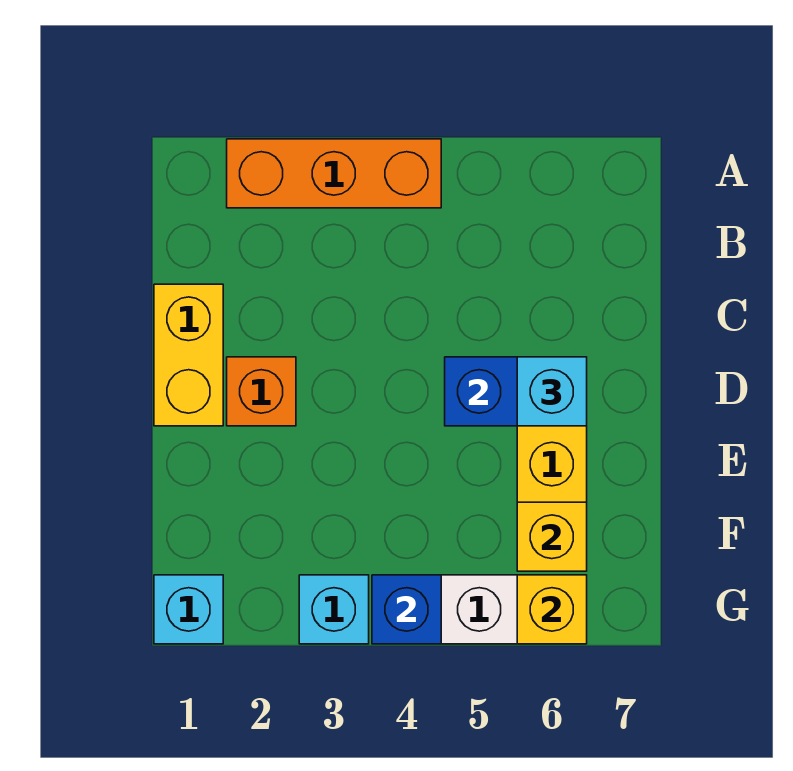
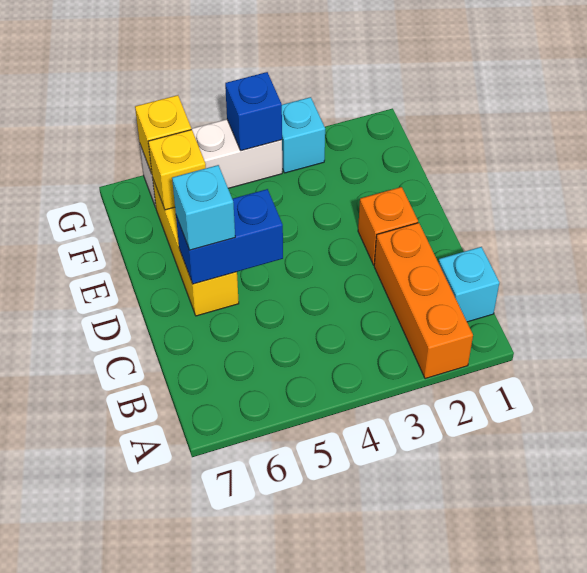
orange brick A2:A4 level 1 -> orange brick A2:C2 level 1
yellow brick C1:D1 level 1 -> none
cyan brick G1 level 1 -> cyan brick B1 level 1

